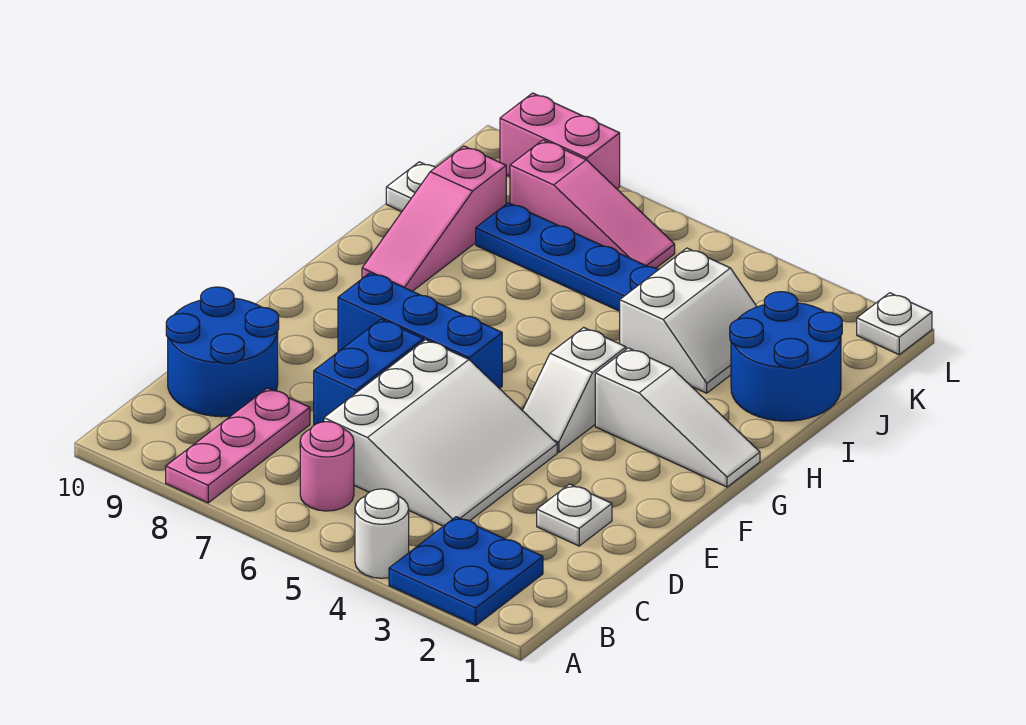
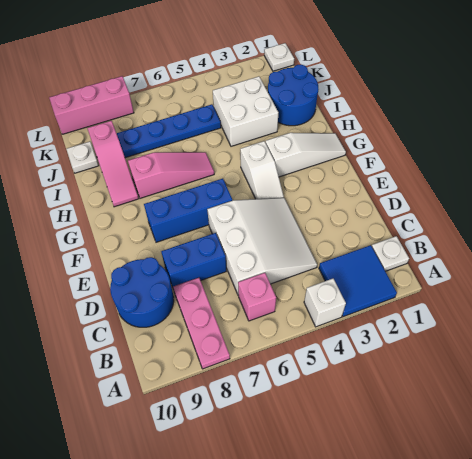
blue plate A2:B3 level 1 -> blue tile A2:B3 level 1
white round brick A4 level 1 -> white brick A4 level 1
pink round brick B6 level 1 -> pink brick B6 level 1
white plate D2 level 1 -> white plate B1 level 1
blue brick D7:E7 level 1 -> blue brick D7:D8 level 1
white slope I3:J4 level 1 top 4 -> white brick I3:J4 level 1
pink slope K6:K8 level 1 top 8 -> pink slope H6:H8 level 1 top 8
pink brick L8:L9 level 1 -> pink brick L8:L10 level 1

